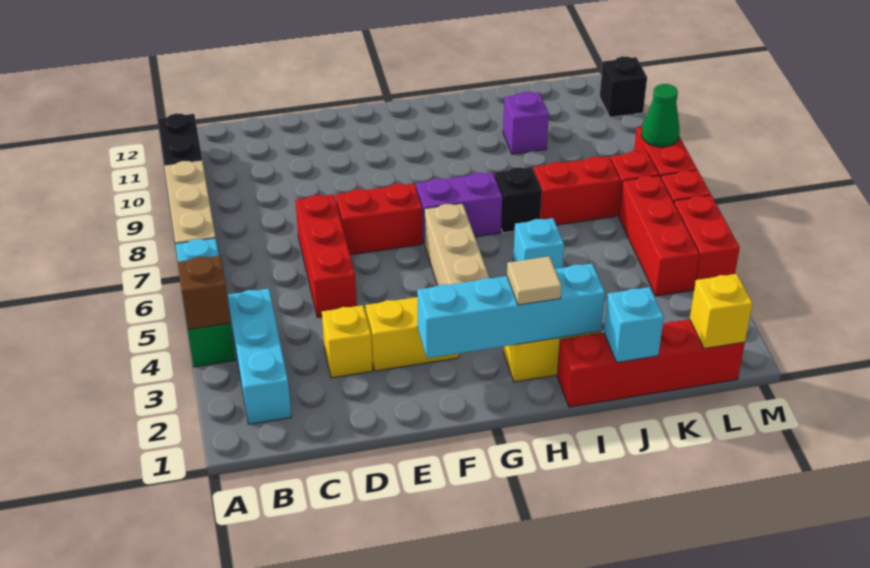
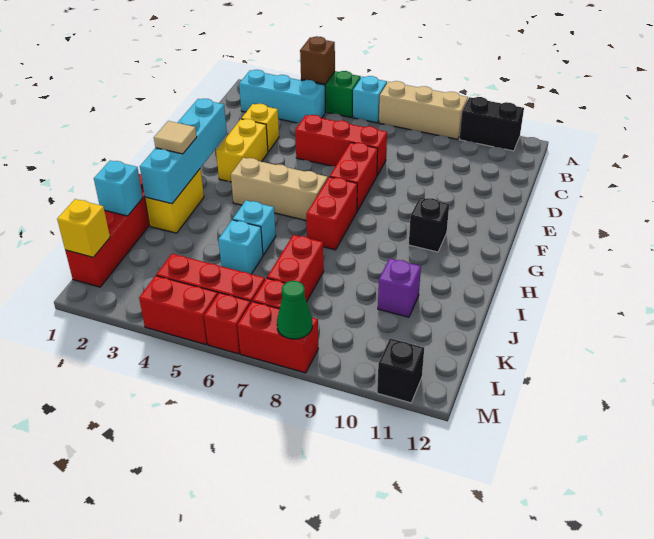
purple brick G7:H7 level 1 -> red brick G7:H7 level 1
black brick I7 level 1 -> black brick G10 level 1
none -> cyan brick J5 level 1

